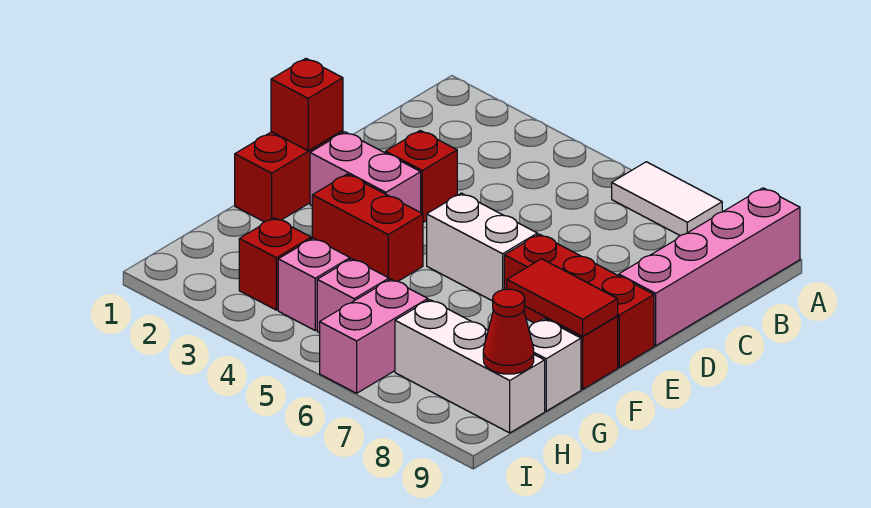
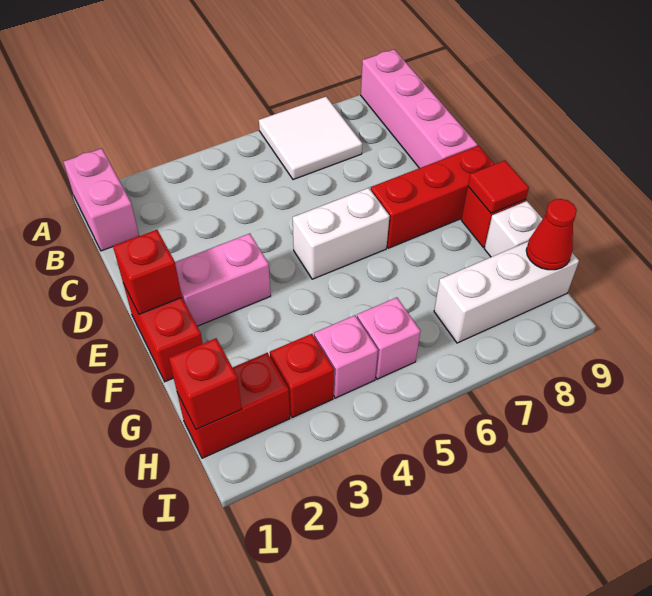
white tile A6:A7 level 1 -> white tile A6:B7 level 1
red brick D3 level 1 -> red brick H1 level 2
red brick F3:F4 level 1 -> red brick H1:H2 level 1
red tile F8:F9 level 2 -> red tile F9 level 2
pink brick H6:I6 level 1 -> pink brick A1:B1 level 1

